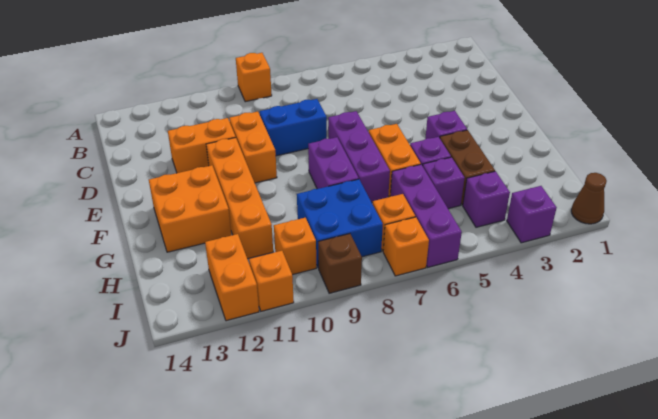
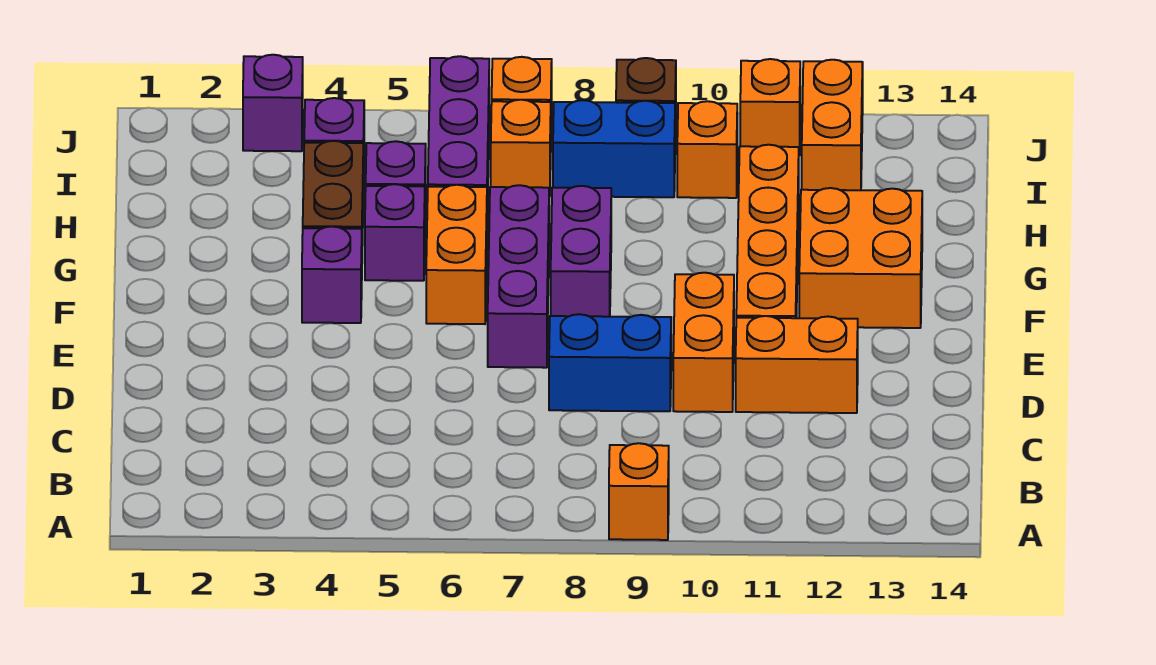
blue brick H8:I9 level 1 -> blue brick I8:I9 level 1
brown cone J1 level 1 -> none

